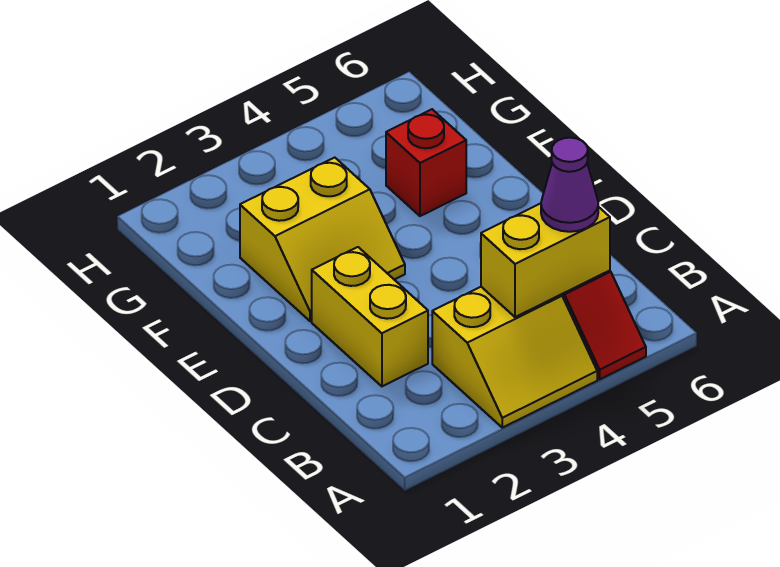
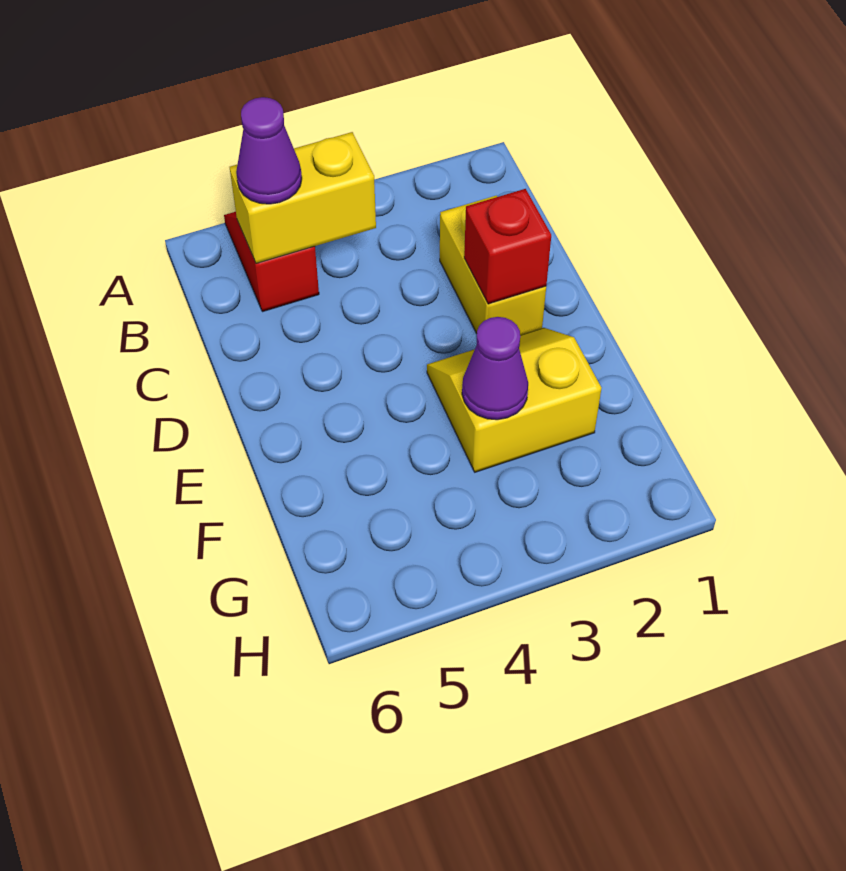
yellow slope A3:B4 level 1 top B -> none
none -> purple cone F3 level 2
red brick F5 level 1 -> red brick D2 level 2

